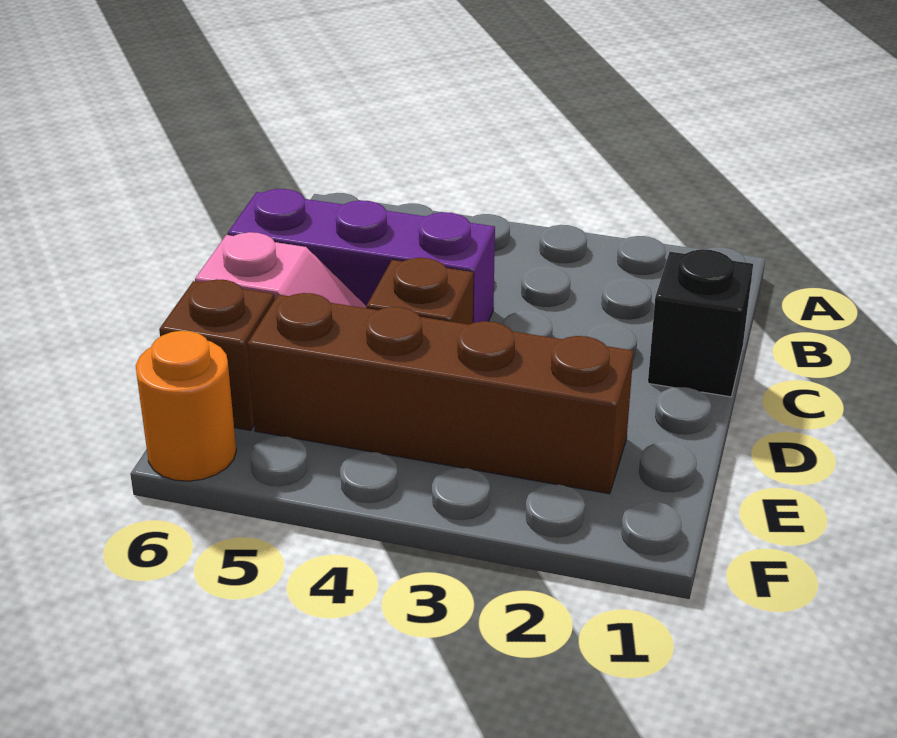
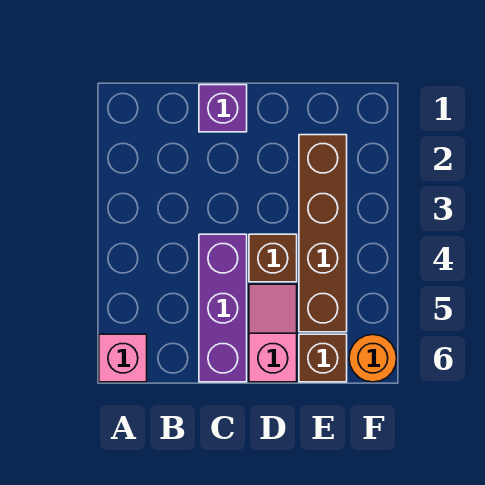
none -> pink brick A6 level 1
black brick C1 level 1 -> purple brick C1 level 1

